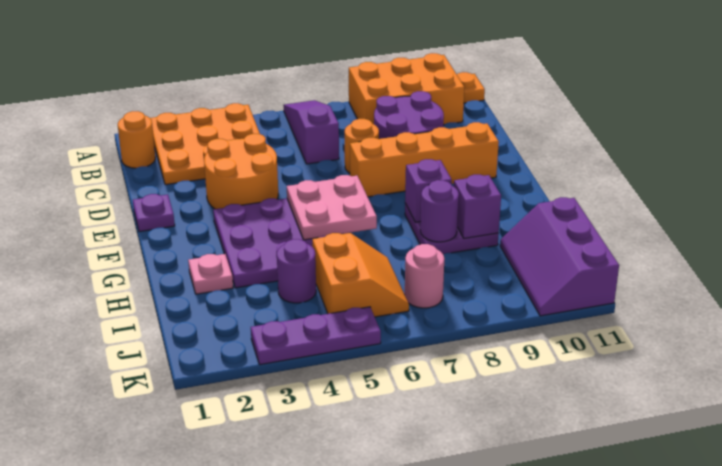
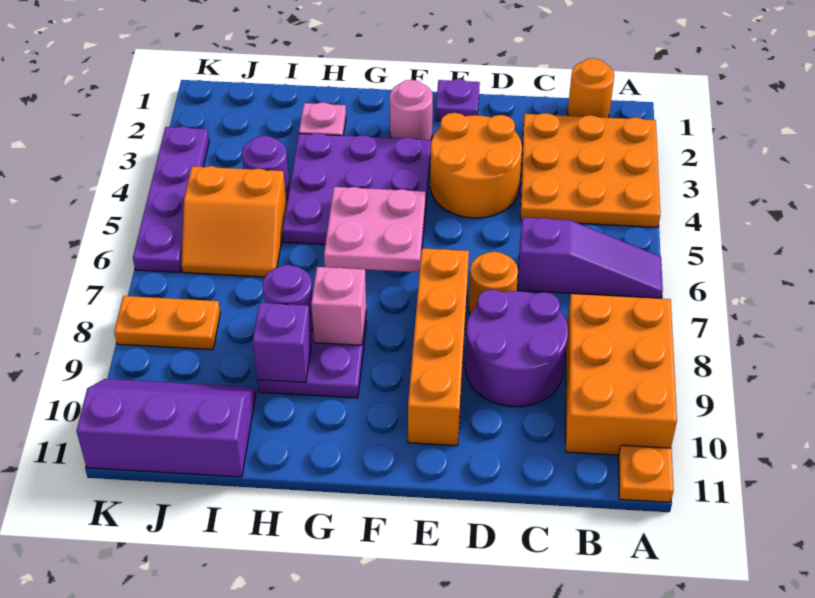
purple brick G8 level 2 -> pink brick G8 level 2
pink round brick J7 level 1 -> pink round brick F2 level 1
none -> orange plate J8:K8 level 1
purple plate K3:K5 level 1 -> purple plate K3:K6 level 1

